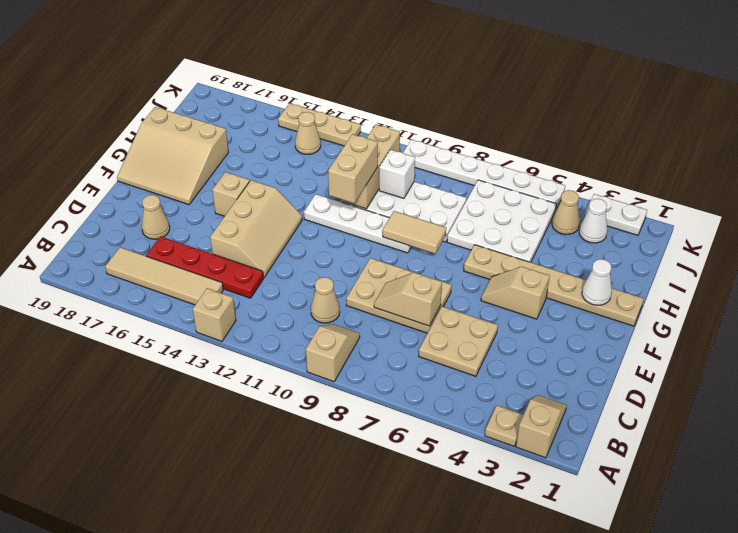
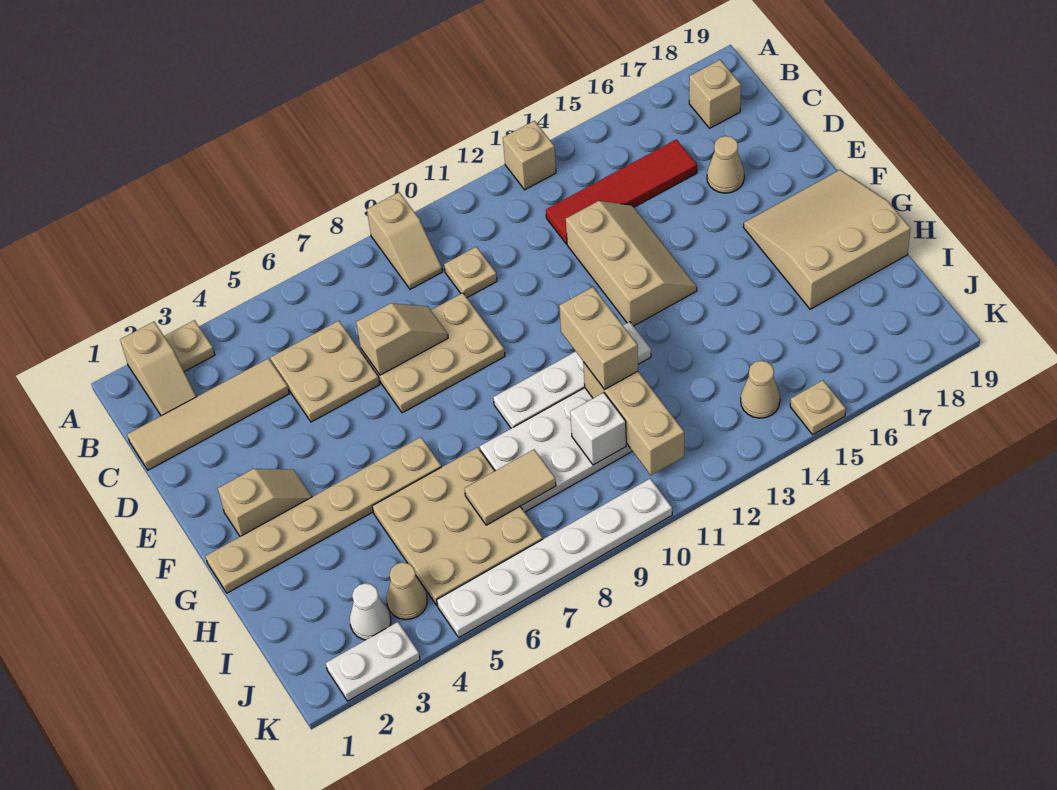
tan tile B14:B17 level 1 -> tan tile C1:C4 level 1
tan cone C10 level 1 -> tan plate C10 level 1
red plate C13:C16 level 1 -> red tile C13:C16 level 1
tan slope D13:F14 level 1 top 14 -> tan slope D13:F14 level 1 top 13
tan slope F4:F5 level 1 top 4 -> tan slope F2:F3 level 1 top 2
tan brick F15 level 1 -> tan brick B18 level 1
white cone G2 level 2 -> none
tan tile G8:G9 level 2 -> tan tile I7:I8 level 2
white plate H5:J7 level 1 -> tan plate H5:J7 level 1
tan plate K13:K15 level 1 -> tan plate K15 level 1

